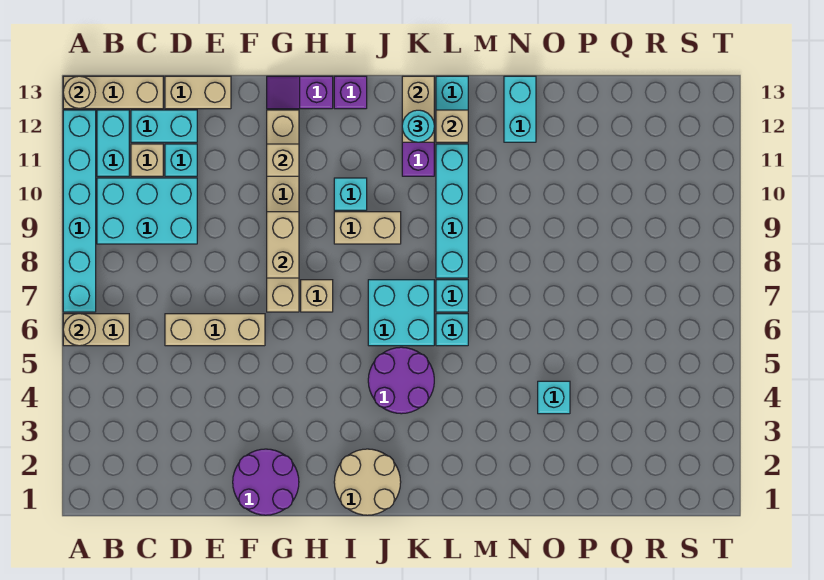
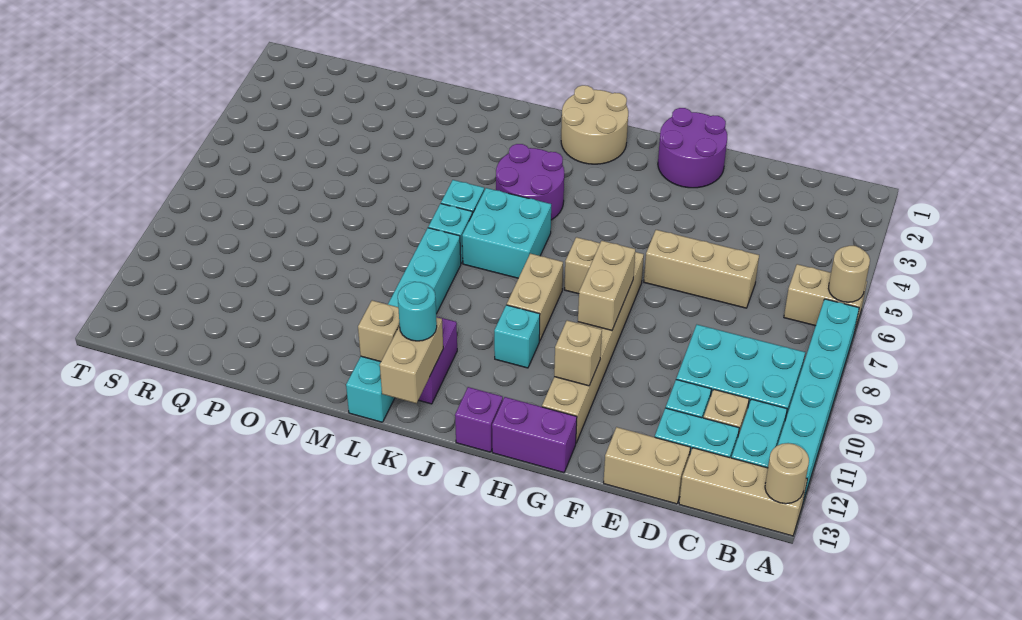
purple slope G13:H13 level 1 top H -> purple brick G13:H13 level 1
tan brick I9:J9 level 1 -> tan brick I8:I9 level 1
cyan brick N12:N13 level 1 -> none
cyan brick O4 level 1 -> none

